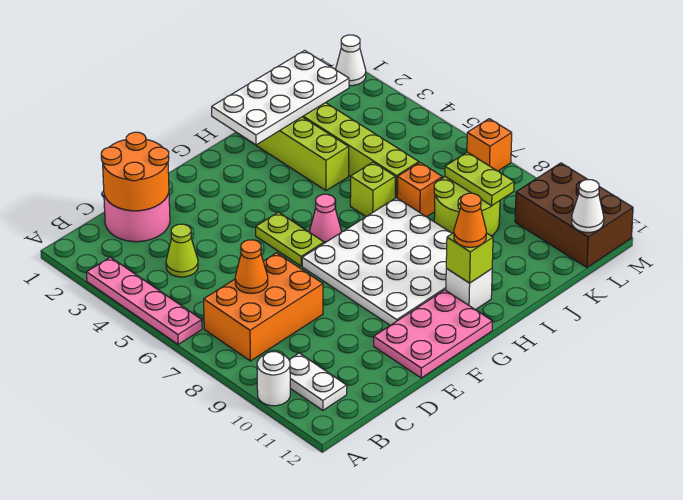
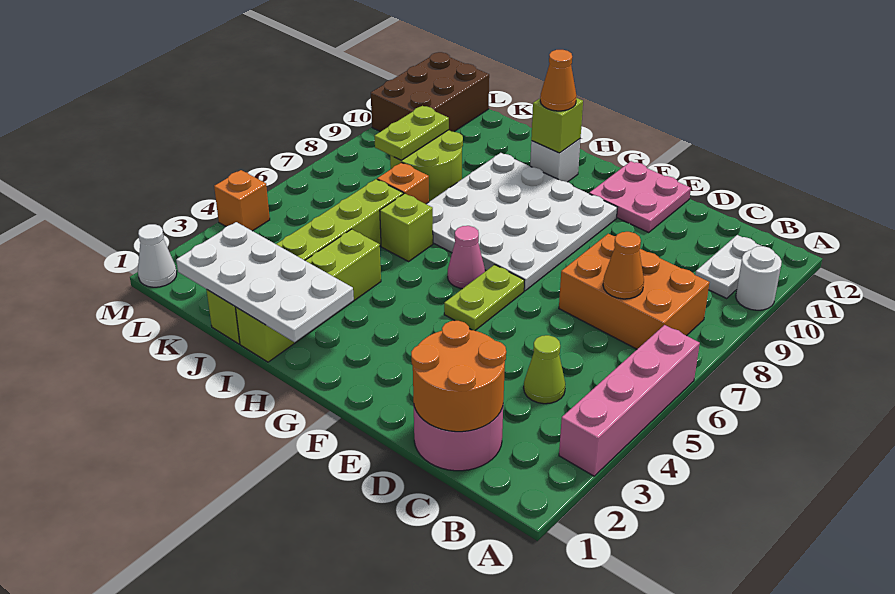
pink plate A3:A6 level 1 -> pink brick A3:A6 level 1
pink plate E11:G12 level 1 -> pink plate E11:F12 level 1
white cone L12 level 2 -> none
orange brick M7 level 1 -> orange brick M4 level 1

